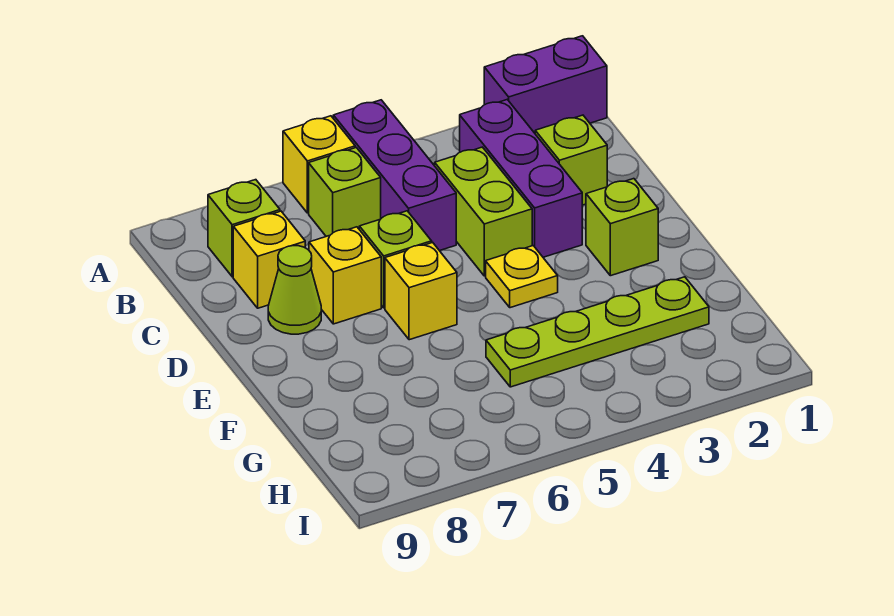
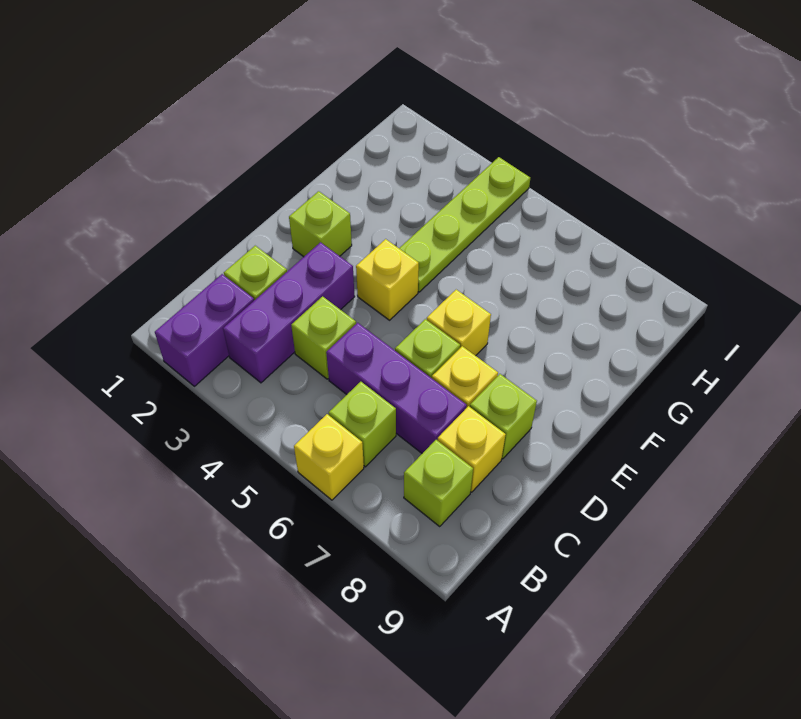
purple brick A1:A2 level 1 -> purple brick A2:B2 level 1
purple brick A5:C5 level 1 -> purple brick C5:C7 level 1
lime brick C4:D4 level 1 -> lime brick C4 level 1
lime cone D8 level 1 -> lime brick D8 level 1
yellow plate E4 level 1 -> yellow brick E4 level 1
lime plate G2:G5 level 1 -> lime plate F4:I4 level 1

